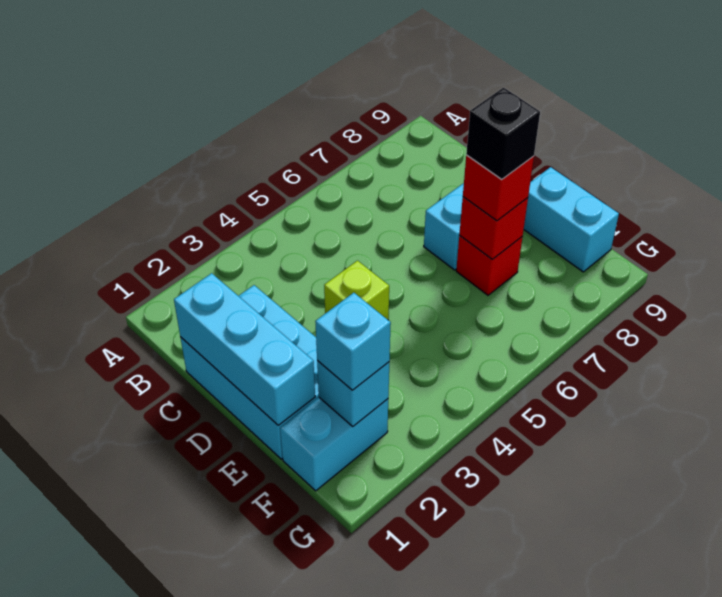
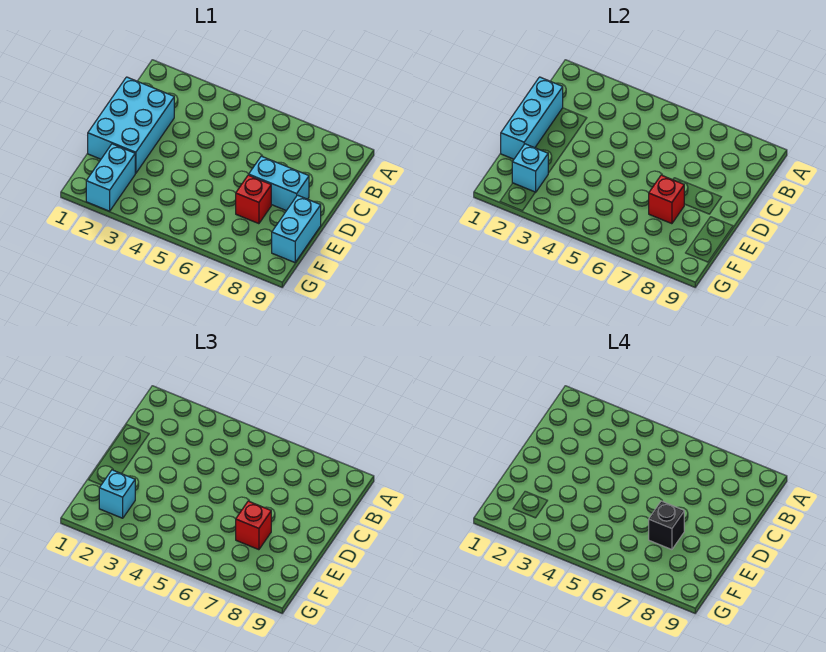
lime brick D4 level 1 -> none
cyan brick F1:F2 level 1 -> cyan brick F2:G2 level 1

